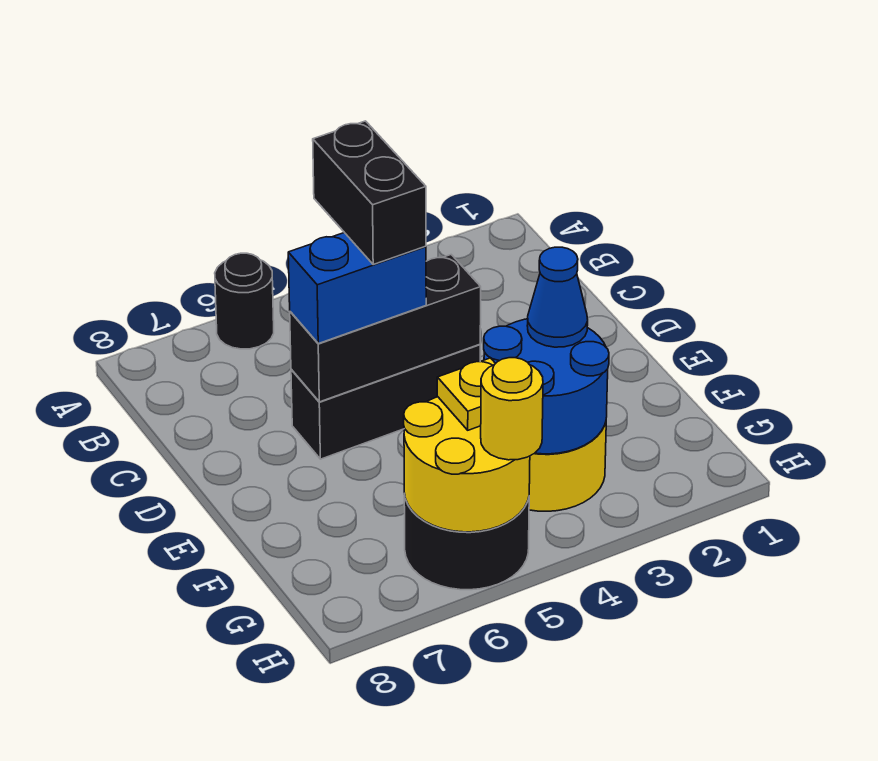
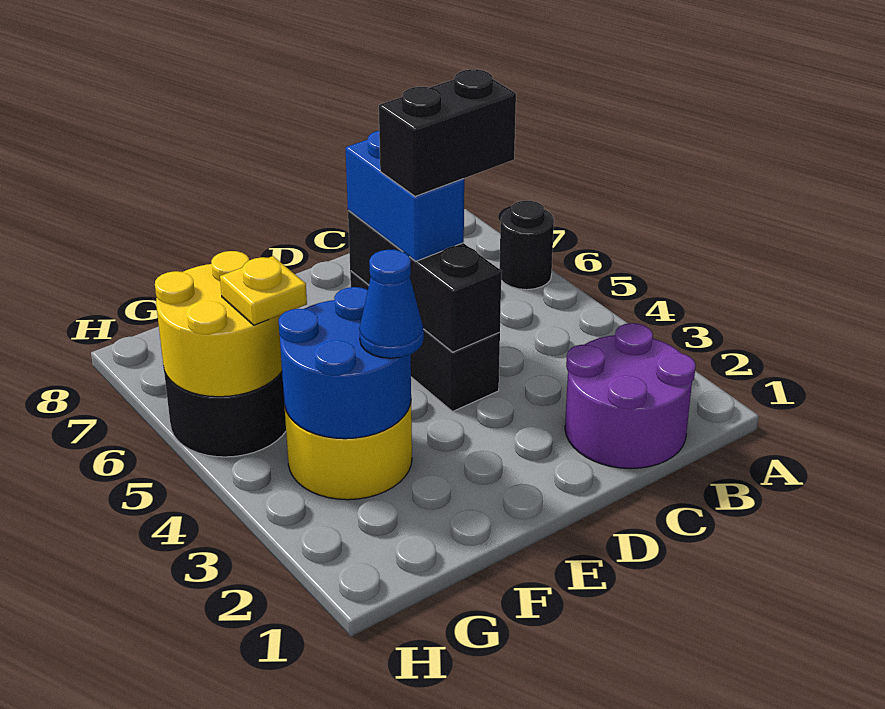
none -> purple round brick B1:C2 level 1
yellow round brick H5 level 3 -> none

